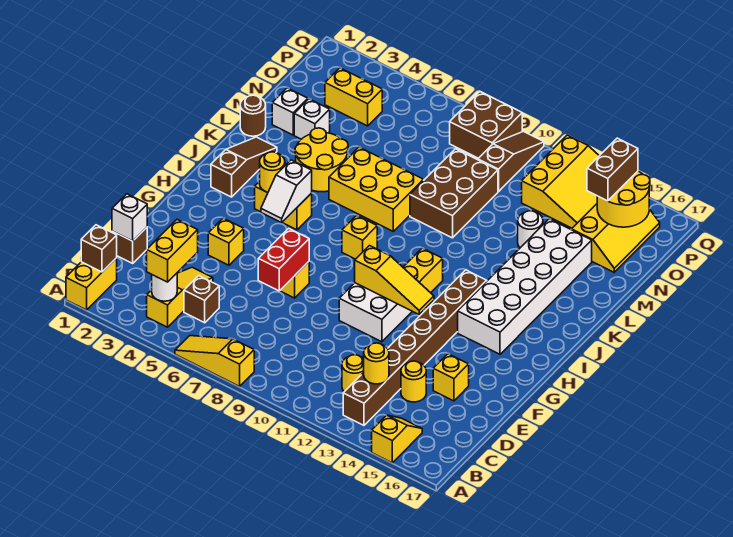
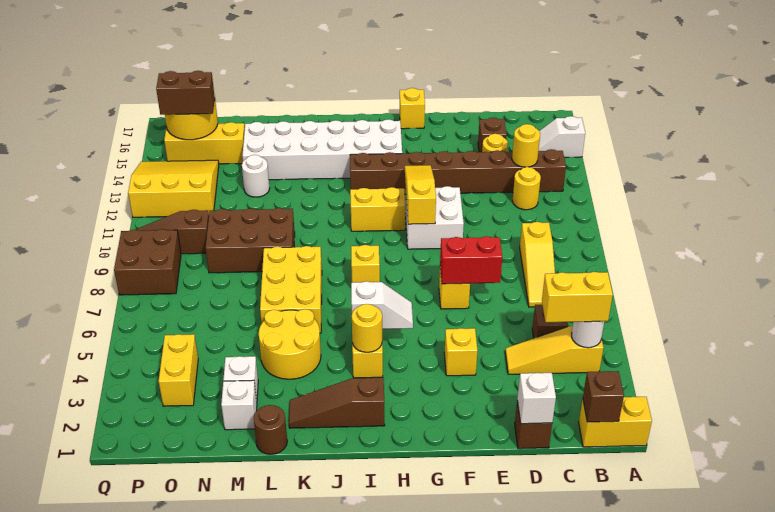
yellow slope A6:A8 level 1 top 8 -> yellow slope C7:C9 level 1 top 9
yellow slope A15:B15 level 1 top A -> white slope A15:B15 level 1 top A
none -> brown brick D15 level 1
yellow brick E15 level 1 -> yellow brick G17 level 1

